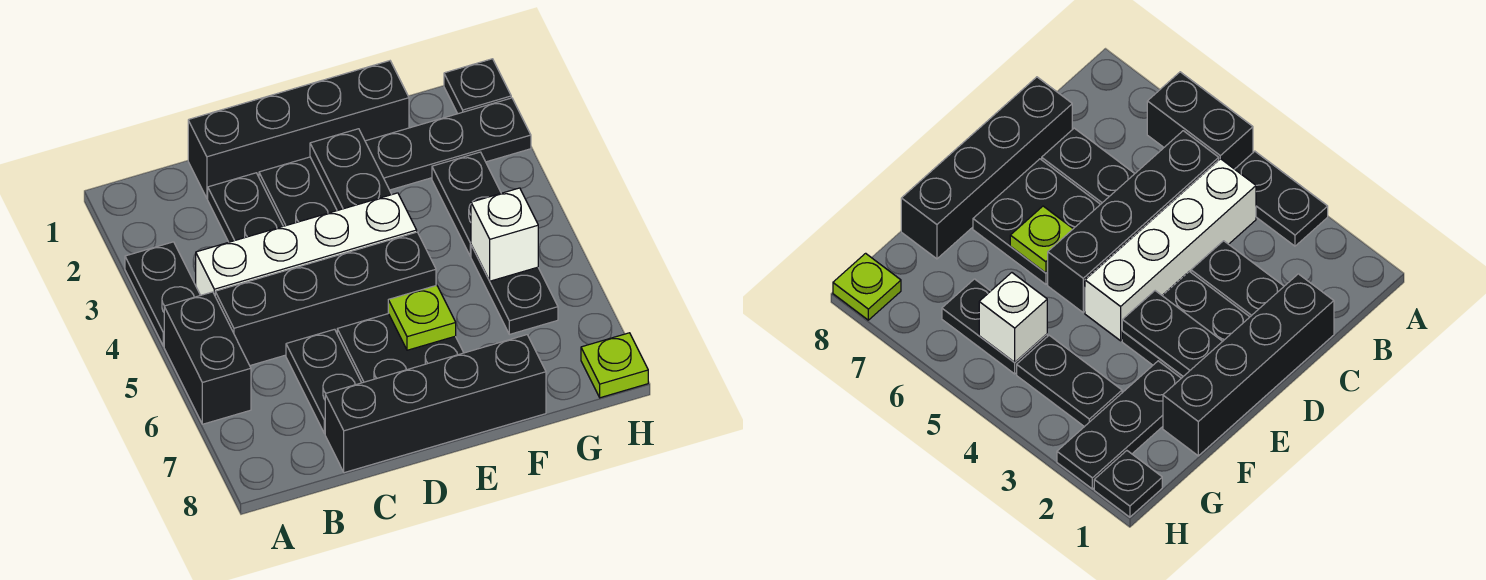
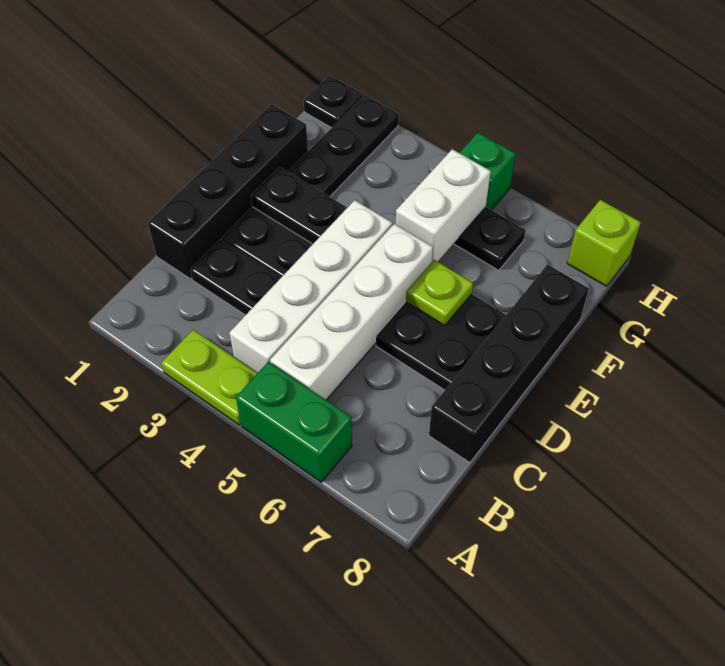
black plate A3:A4 level 1 -> lime plate A3:A4 level 1
black brick A5:A6 level 1 -> green brick A5:A6 level 1
black brick B5:E5 level 1 -> white brick B5:E5 level 1
black plate C6:C7 level 1 -> none
black plate G3:G4 level 1 -> none
white brick G5 level 2 -> white brick F5:G5 level 2
none -> green brick H5 level 1
lime plate H8 level 1 -> lime brick H8 level 1

